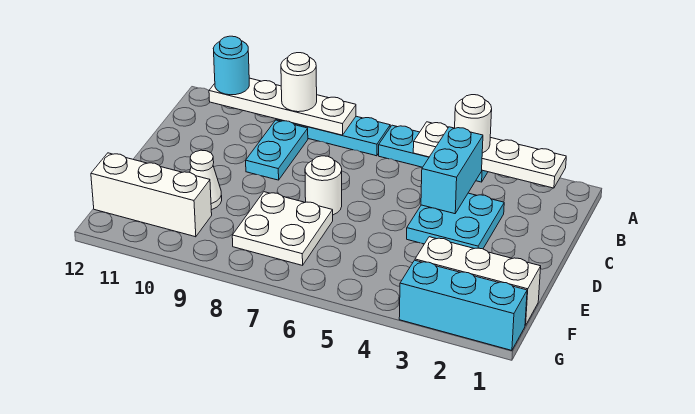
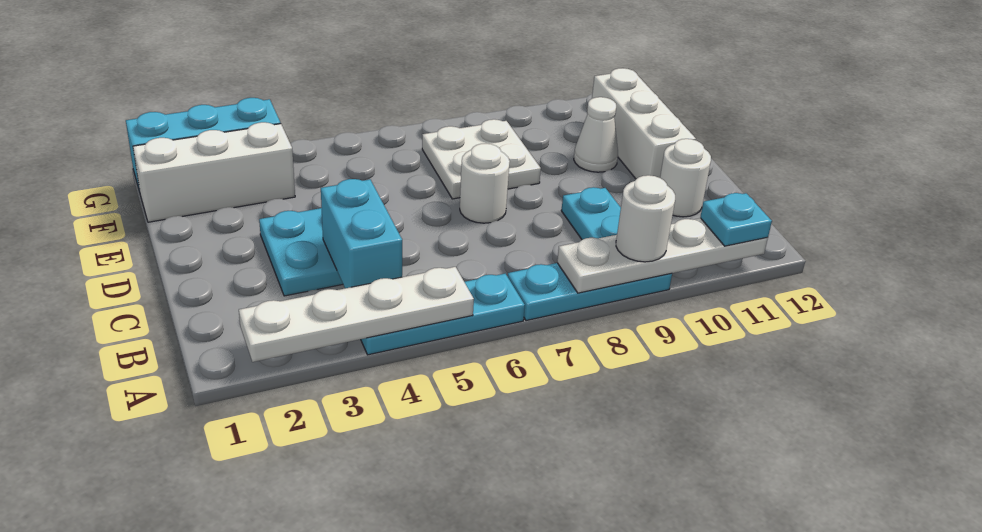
white round brick A4 level 3 -> white round brick C11 level 1
cyan round brick A11 level 3 -> cyan plate A11 level 3
white brick F10:F12 level 1 -> white brick D11:F11 level 1

